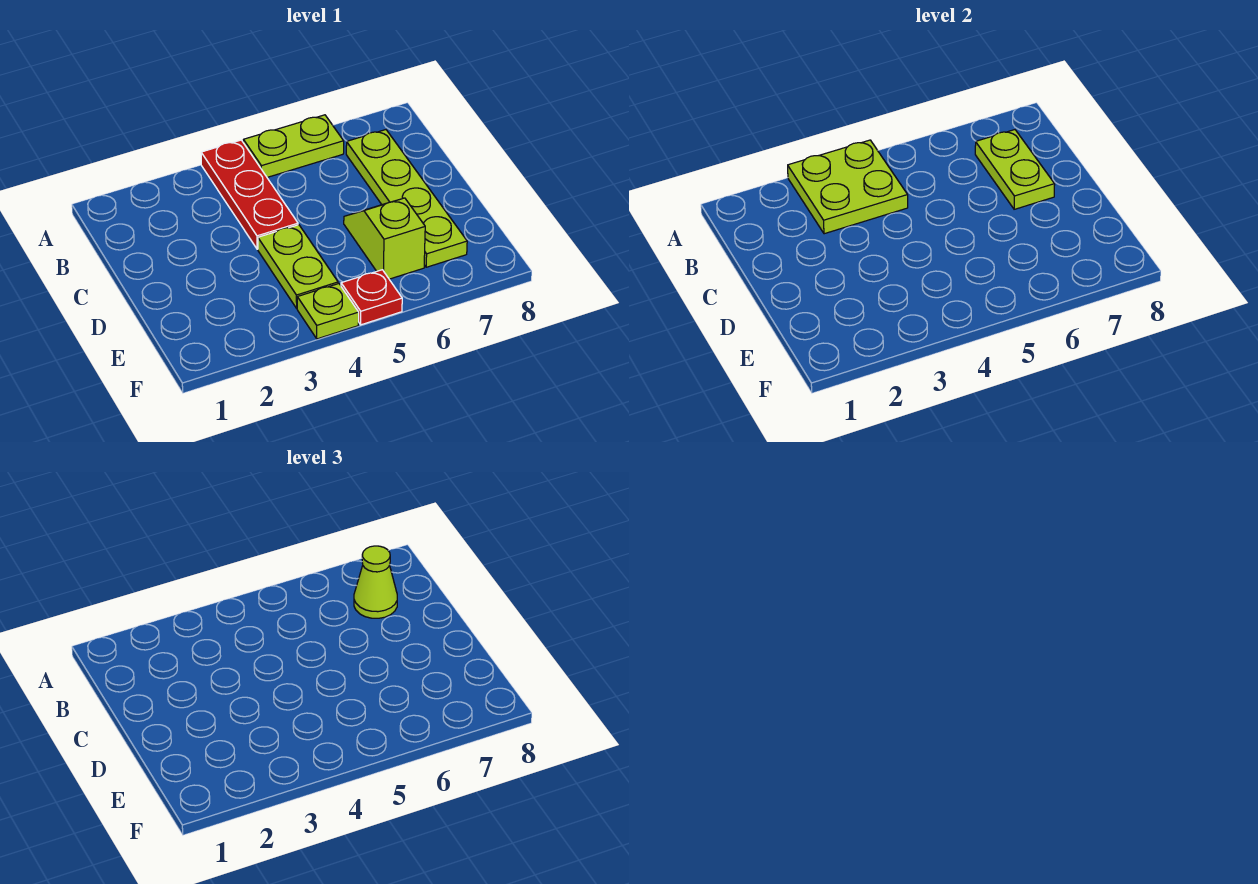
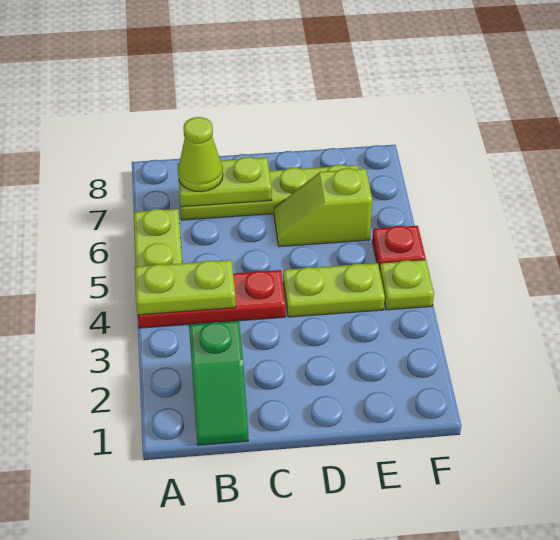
lime plate A3:B4 level 2 -> lime plate A4:B4 level 2
none -> green slope B1:B2 level 1 top 2

